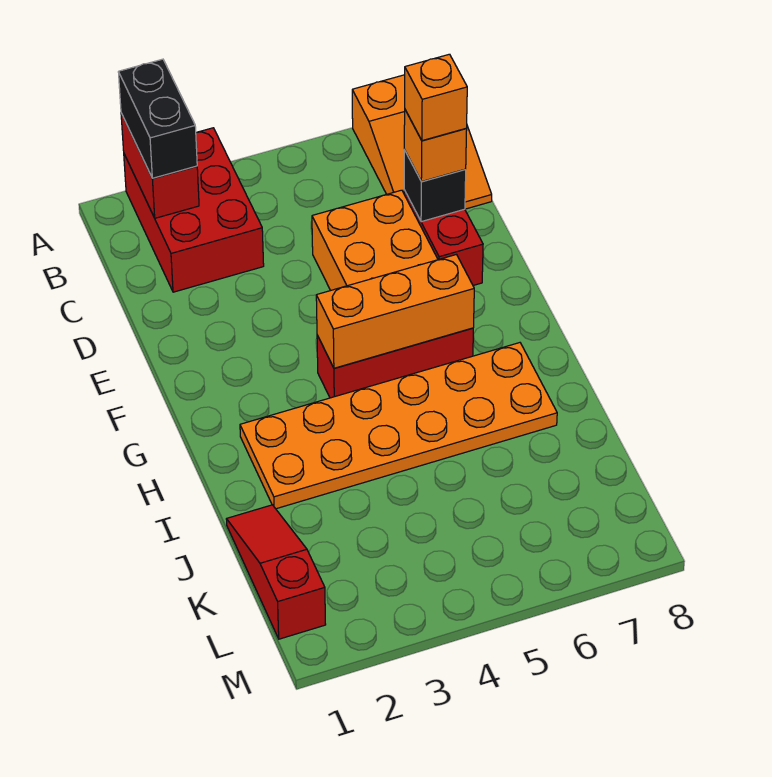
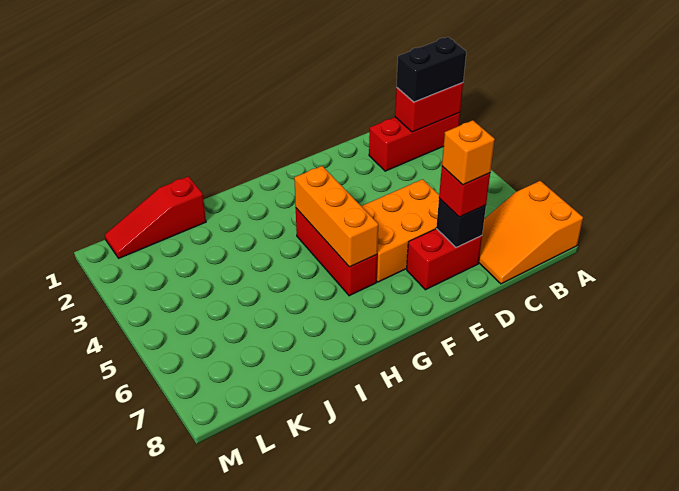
red brick A2:C3 level 1 -> red brick A2:C2 level 1
orange brick D7 level 3 -> red brick D7 level 3
orange plate H2:I7 level 1 -> none
red slope J1:L1 level 1 top L -> red slope J1:L1 level 1 top J

